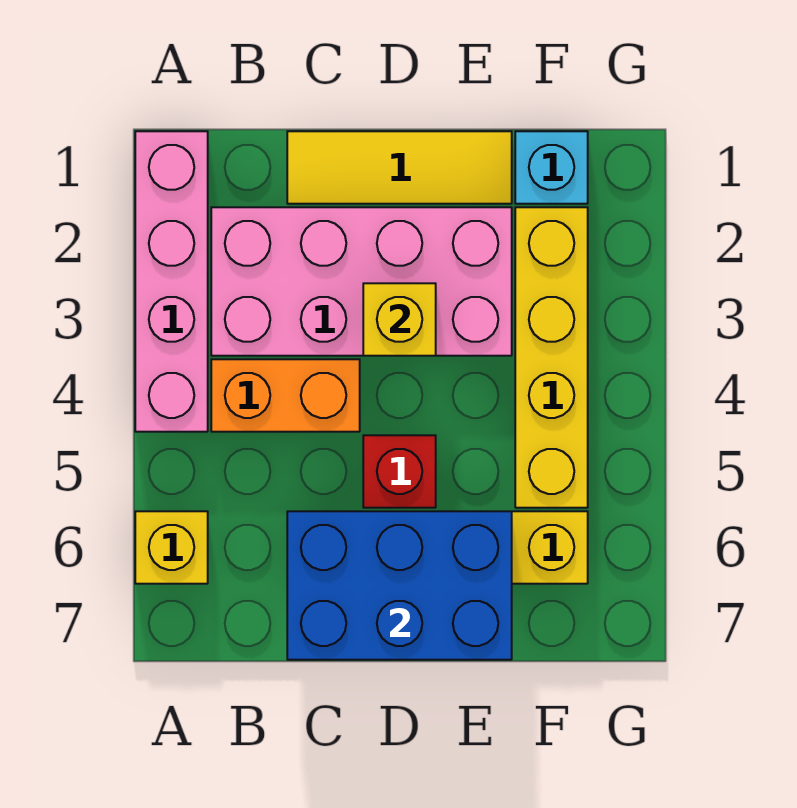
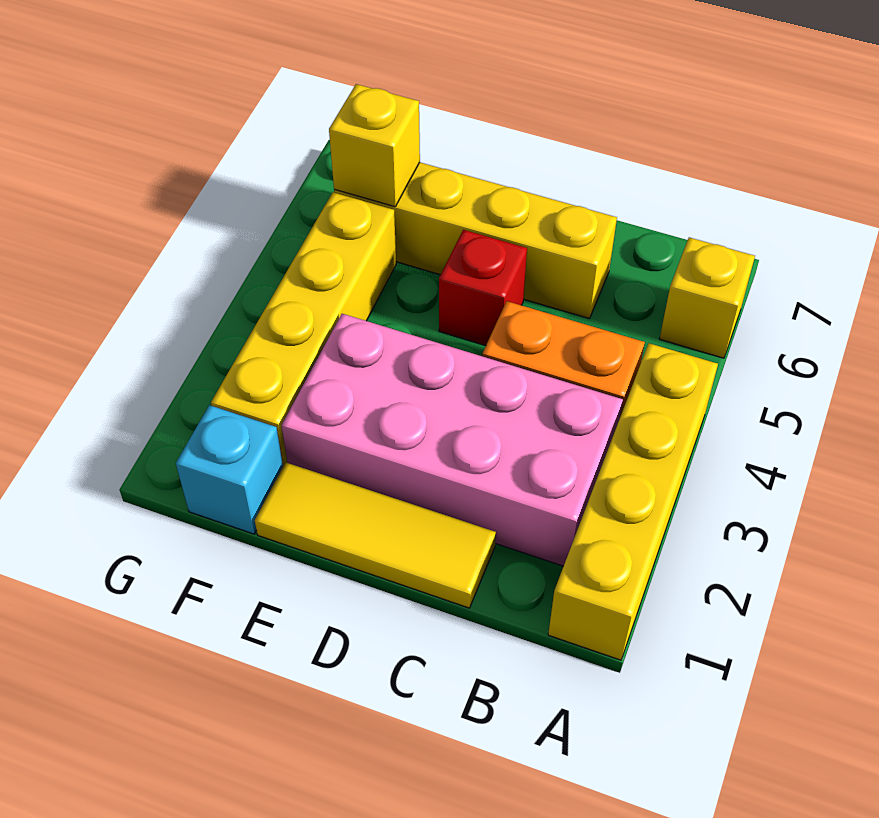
pink brick A1:A4 level 1 -> yellow brick A1:A4 level 1
blue brick C6:E7 level 2 -> none
yellow brick D3 level 2 -> yellow brick F6 level 2

